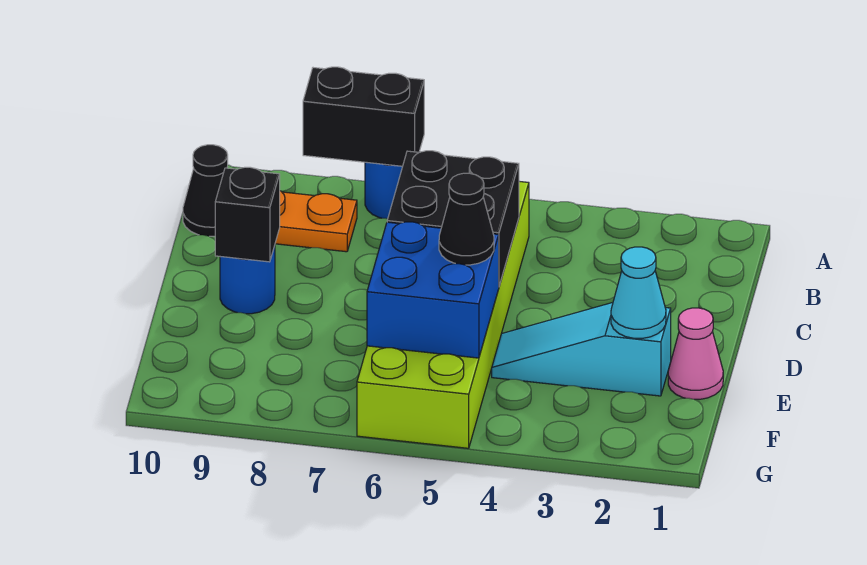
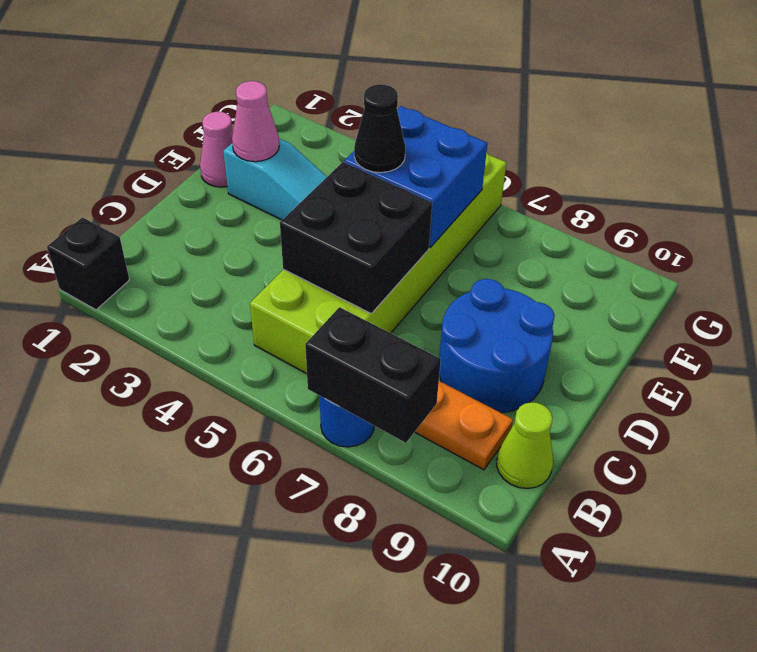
black cone B10 level 1 -> lime cone B10 level 1
blue round brick D9 level 1 -> blue round brick C8:D9 level 1
black brick D9 level 2 -> black brick A1 level 1
cyan cone E2 level 2 -> pink cone E2 level 2

